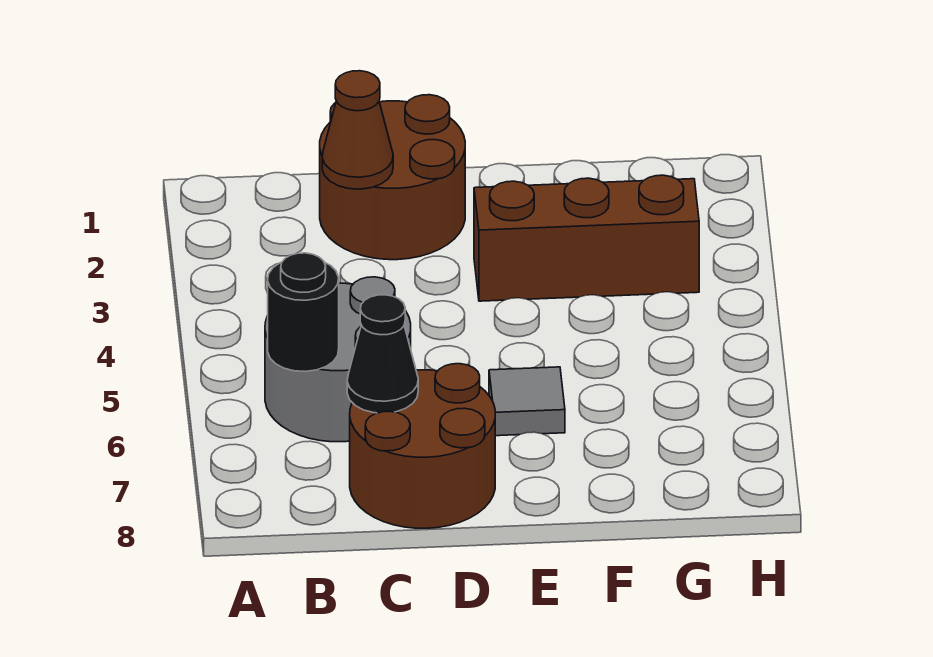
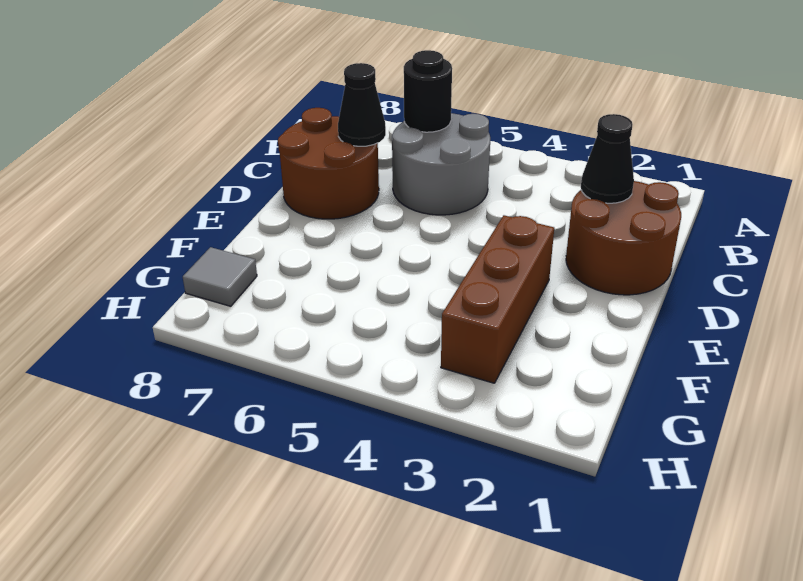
brown cone C2 level 2 -> black cone C2 level 2
grey tile E6 level 1 -> grey tile G8 level 1

